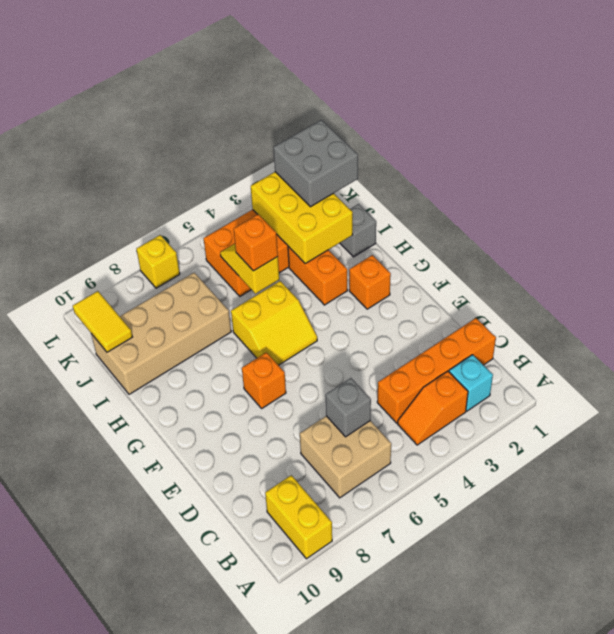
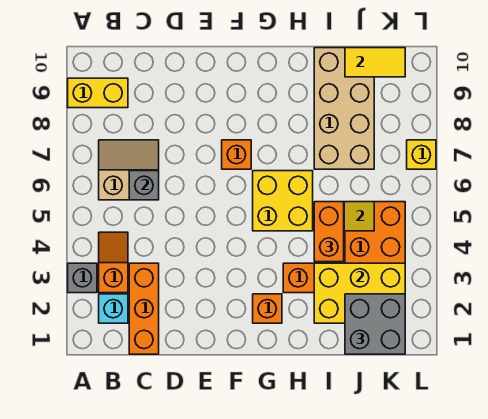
tan brick B6:C7 level 1 -> tan slope B6:C7 level 1 top 6
orange brick C1:C4 level 1 -> orange brick C1:C3 level 1
yellow slope G5:H6 level 1 top H -> yellow brick G5:H6 level 1
grey brick I1 level 1 -> grey brick A3 level 1
orange brick I5 level 3 -> orange brick I4:I5 level 3

